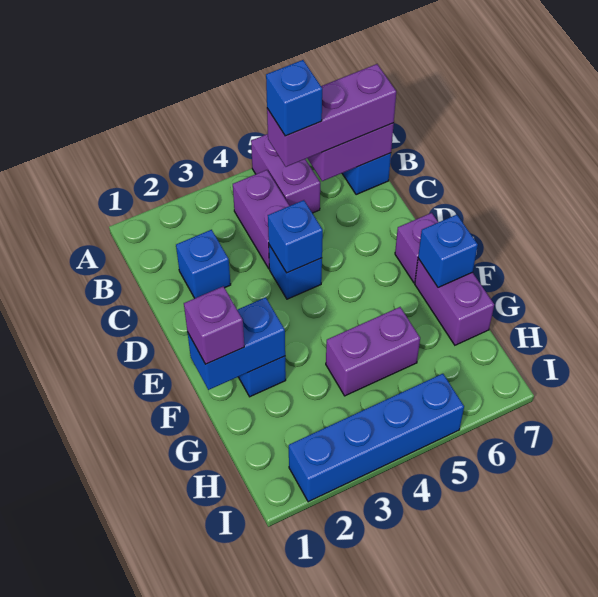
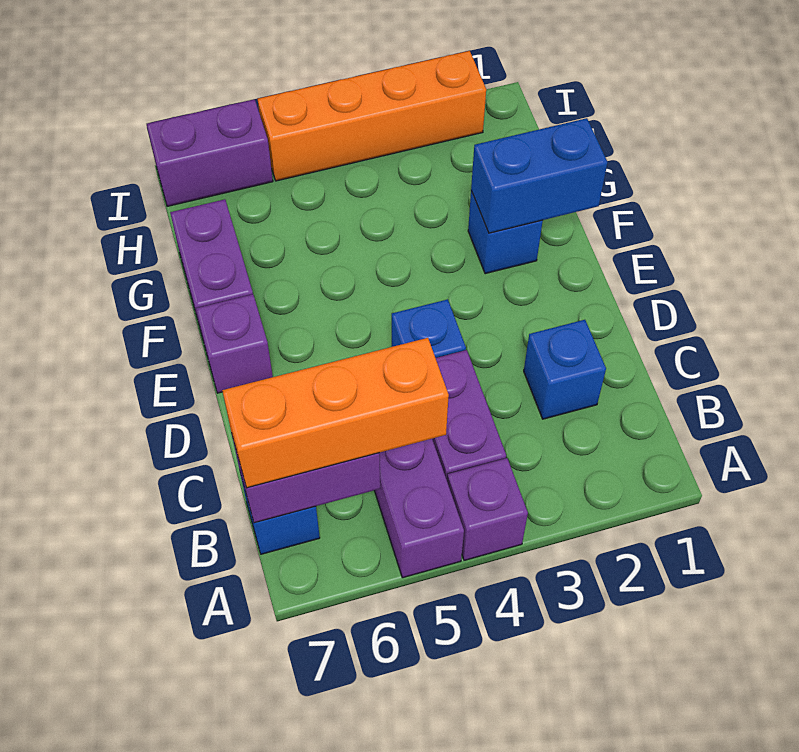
purple brick B5:B7 level 3 -> orange brick B5:B7 level 3
blue brick B5 level 4 -> none
blue brick D4 level 2 -> none
purple brick F1 level 3 -> purple brick A4 level 1
blue brick F7 level 2 -> none
purple brick G4:G5 level 1 -> purple brick I6:I7 level 1
blue brick I2:I5 level 1 -> orange brick I2:I5 level 1

